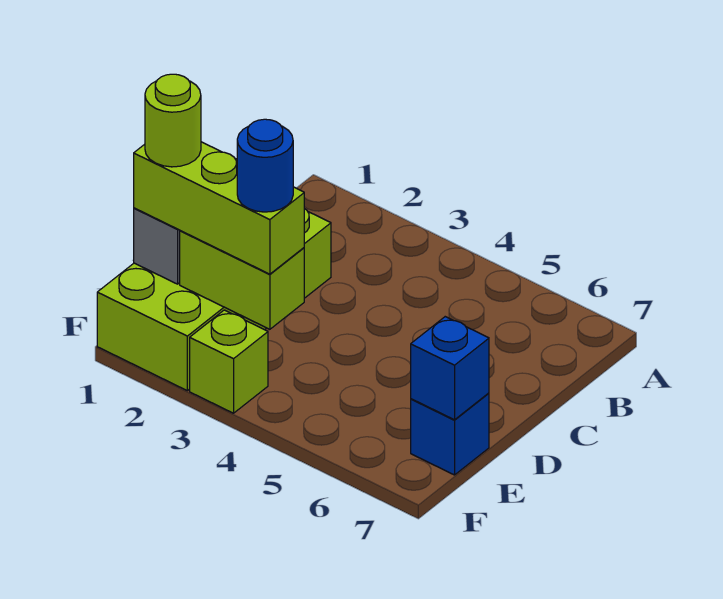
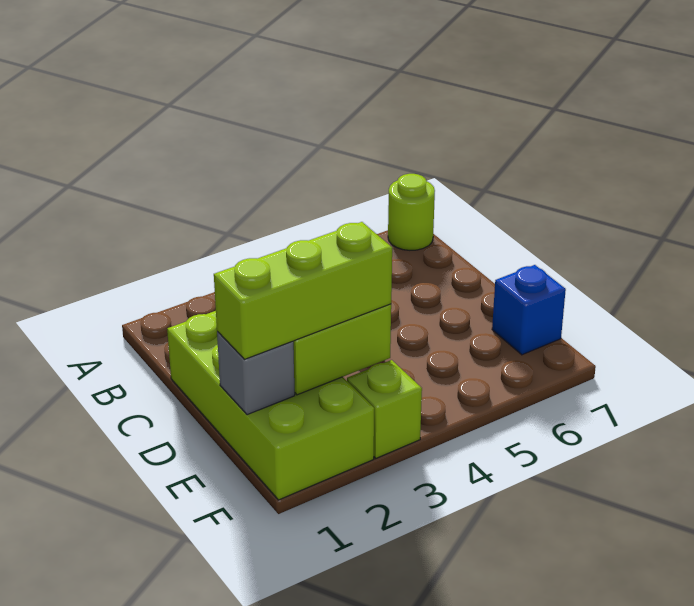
lime round brick E1 level 4 -> lime round brick A7 level 1
blue round brick E3 level 4 -> none
blue brick E7 level 2 -> none

